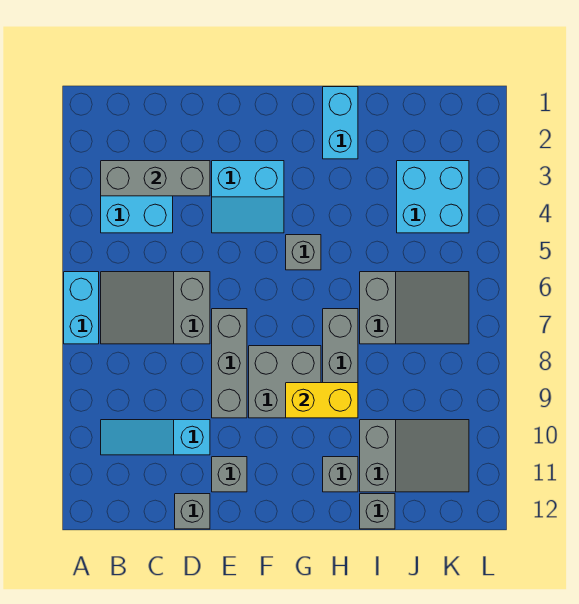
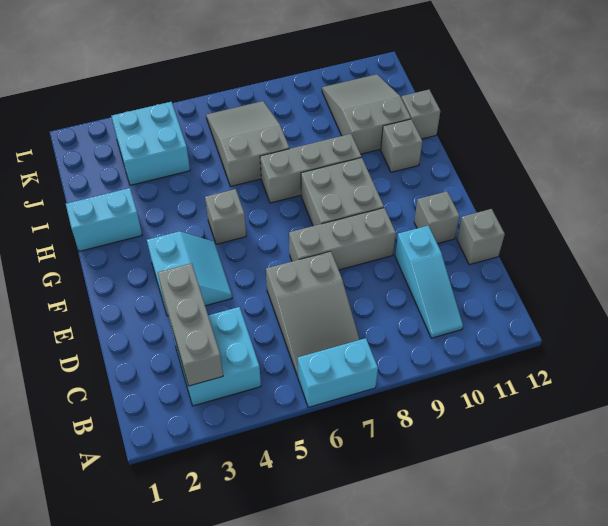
yellow brick G9:H9 level 2 -> none

